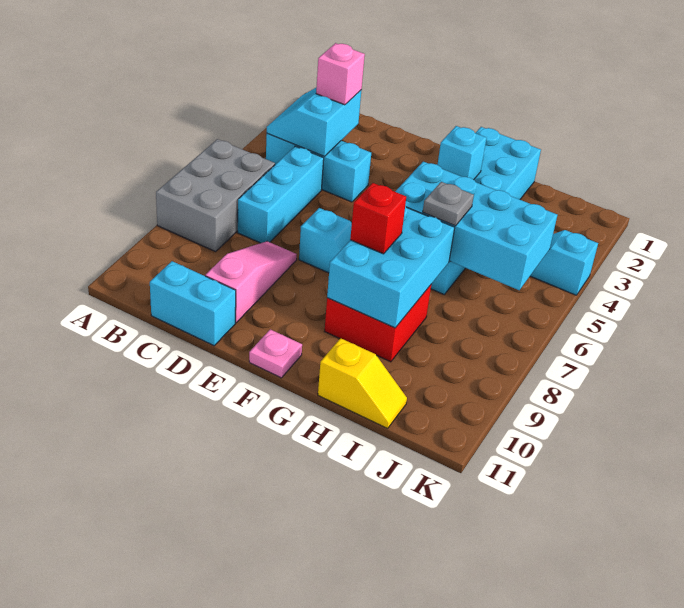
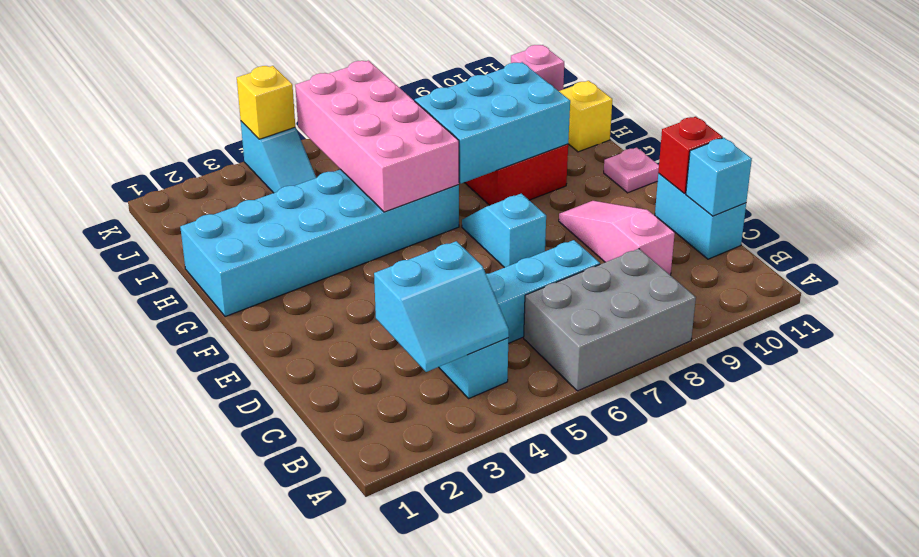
pink brick C3 level 3 -> pink brick J11 level 1
pink slope D8:D10 level 1 top 10 -> pink slope C9:E9 level 1 top C
cyan brick G3 level 2 -> cyan brick C11 level 2
cyan brick G5:J6 level 2 -> pink brick G5:J6 level 2
red brick G8 level 3 -> red brick D11 level 2
grey plate H6 level 3 -> none
none -> yellow brick K4 level 2

